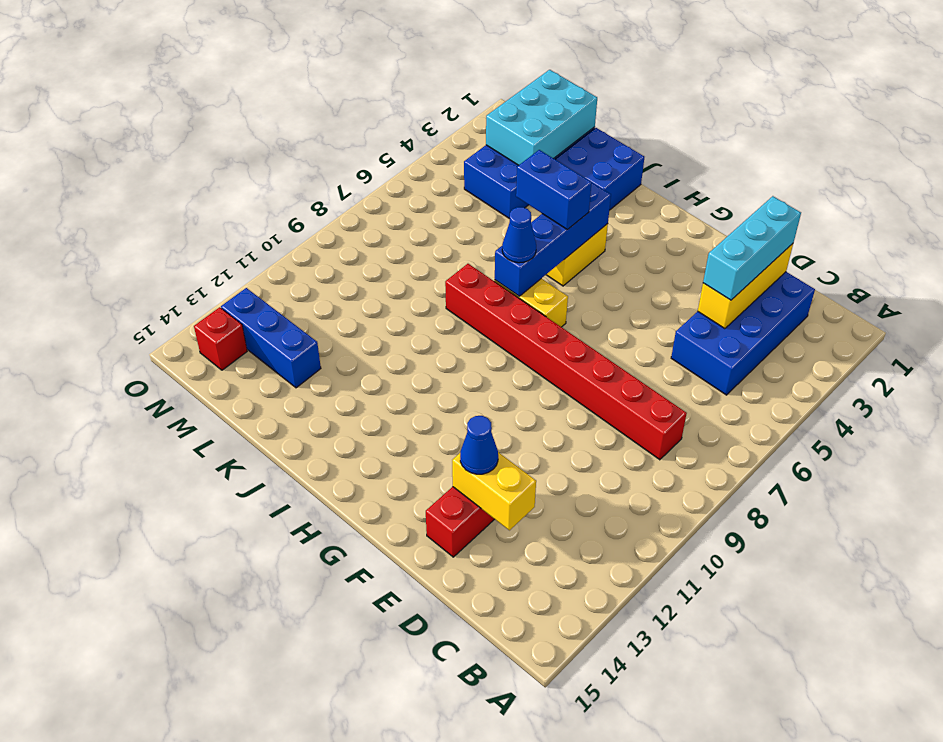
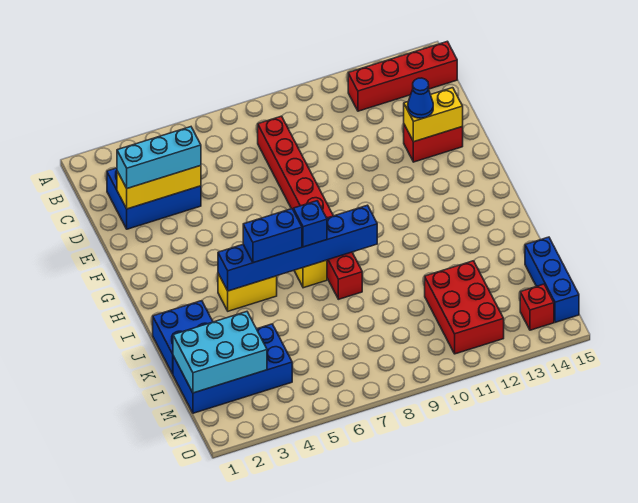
none -> red brick B12:B15 level 1
blue brick C2:D5 level 1 -> blue brick C2:D4 level 1
yellow brick D13:E13 level 2 -> yellow brick E13:E14 level 2
blue brick I4:I7 level 2 -> blue brick I4:I9 level 2
blue brick I5:J5 level 3 -> blue brick I5:I6 level 3
blue cone I7 level 3 -> blue brick I7 level 3
none -> red brick L11:N12 level 1
blue brick L13:N13 level 1 -> blue brick L15:N15 level 1

